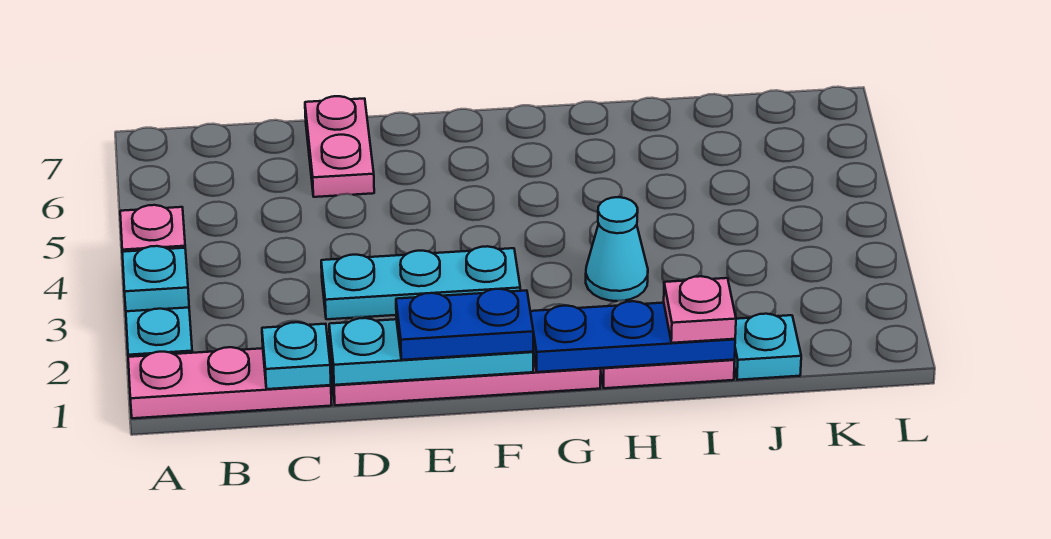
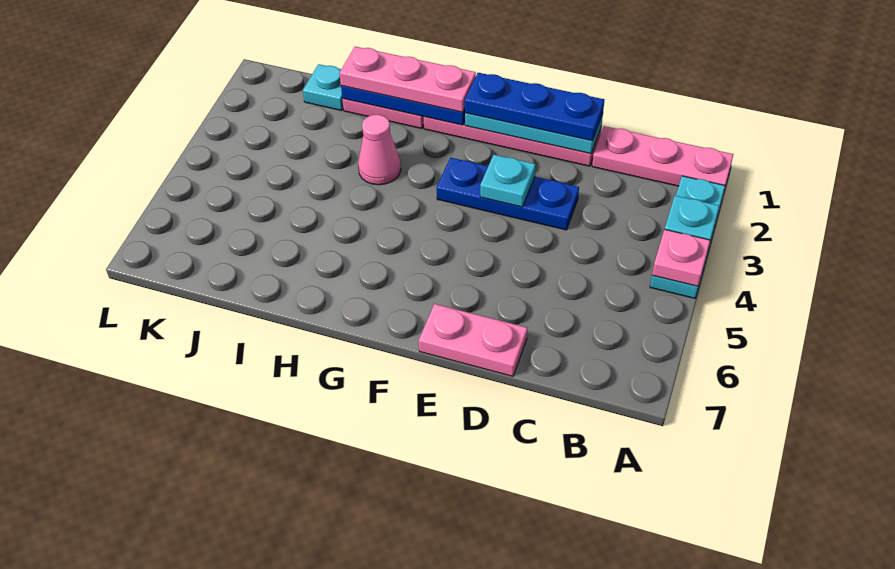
cyan plate C1 level 2 -> cyan plate E3 level 2
cyan plate D3:F3 level 1 -> blue plate D3:F3 level 1
pink plate D6:D7 level 1 -> pink plate D7:E7 level 1
blue plate E1:F1 level 3 -> blue plate D1:F1 level 3
cyan cone H3 level 1 -> pink cone H3 level 1
pink plate I1 level 3 -> pink plate G1:I1 level 3

